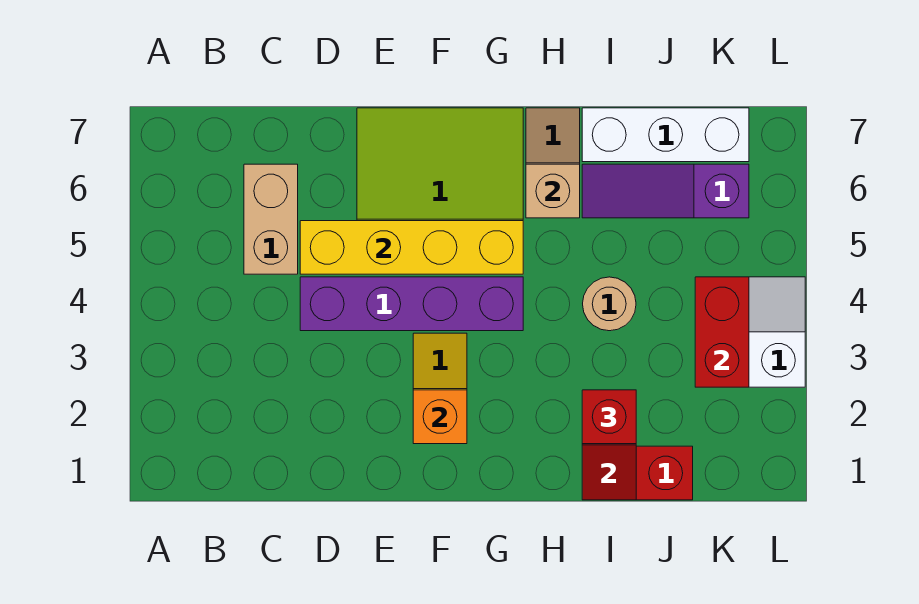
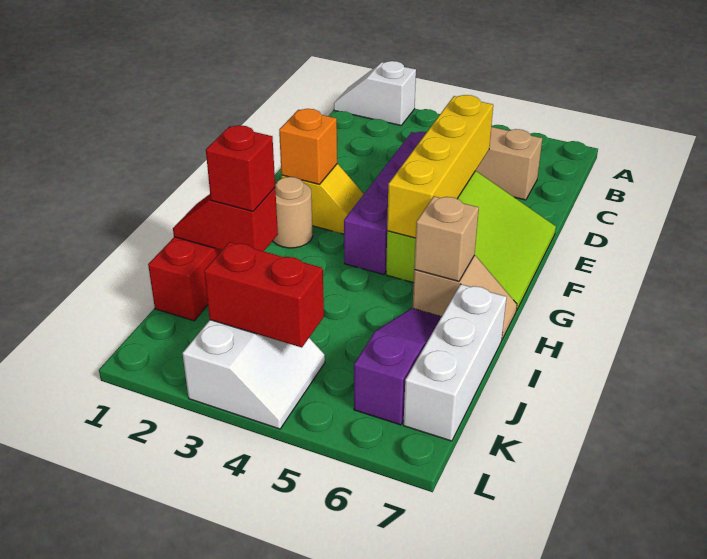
none -> white slope A1:A2 level 1 top 2
tan round brick I4 level 1 -> tan round brick G2 level 1

